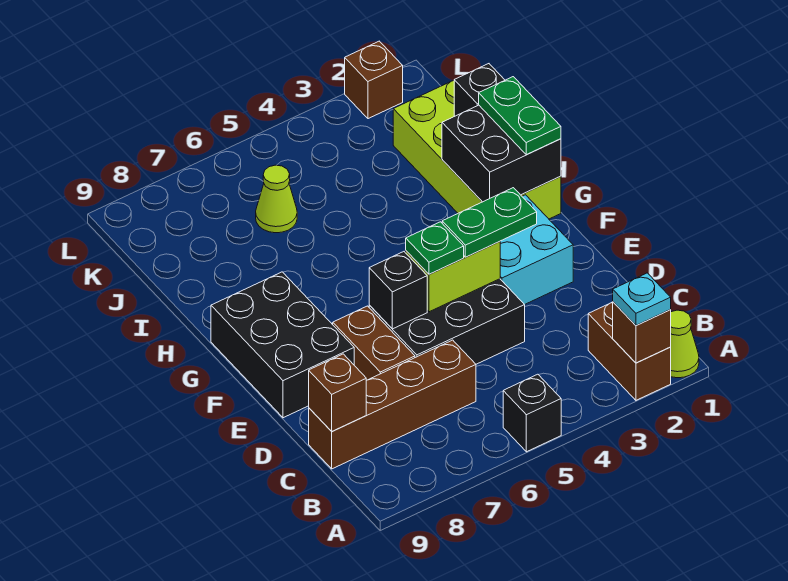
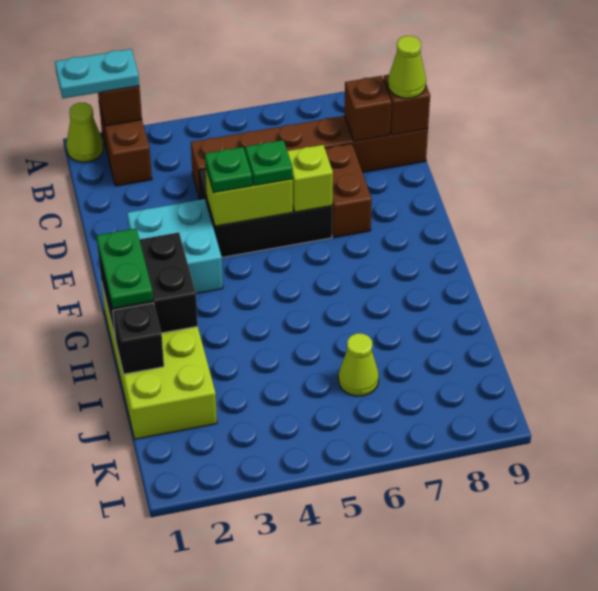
cyan plate A2 level 3 -> cyan plate A1:A2 level 3
black brick A5 level 1 -> none
brown brick C6:C9 level 1 -> brown brick C4:C9 level 1
none -> lime cone C9 level 3
green plate E3:E4 level 3 -> green plate E4 level 3
black brick E6 level 2 -> lime brick E6 level 2
black brick E8:G9 level 1 -> none
brown brick L2 level 1 -> brown brick C8 level 2

